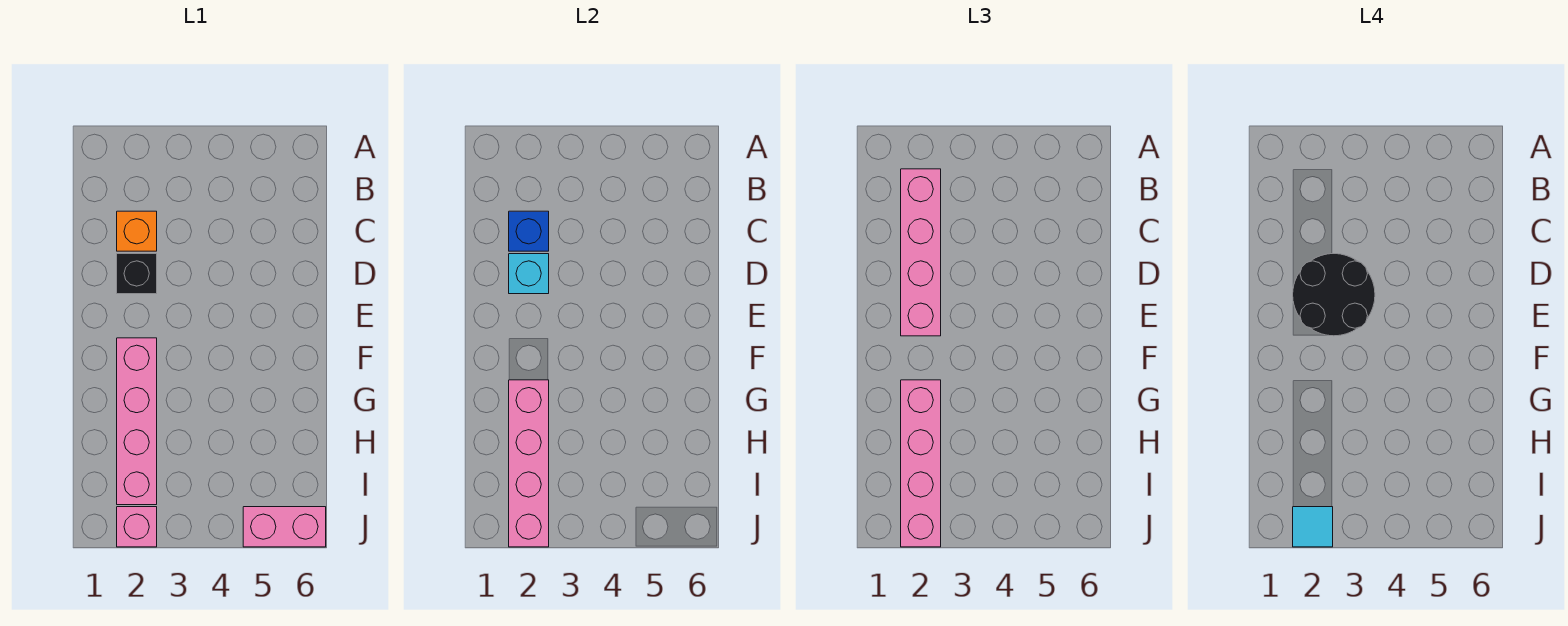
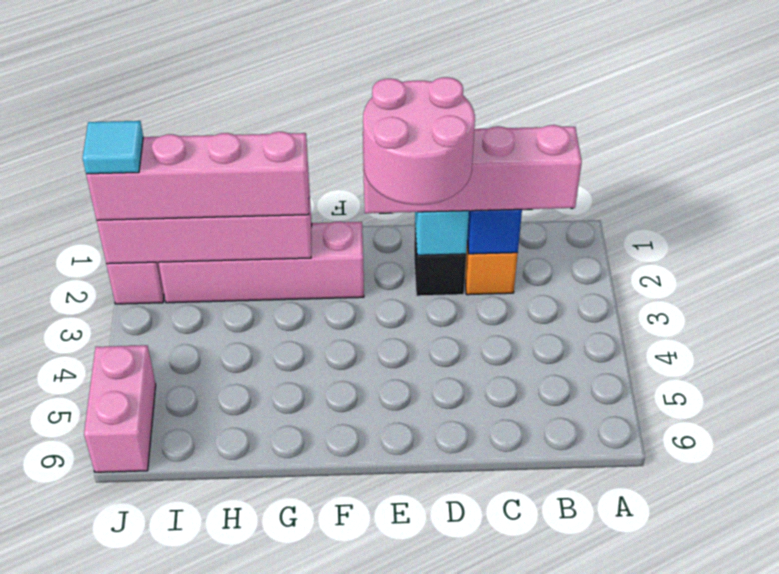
black round brick D2:E3 level 4 -> pink round brick D2:E3 level 4

